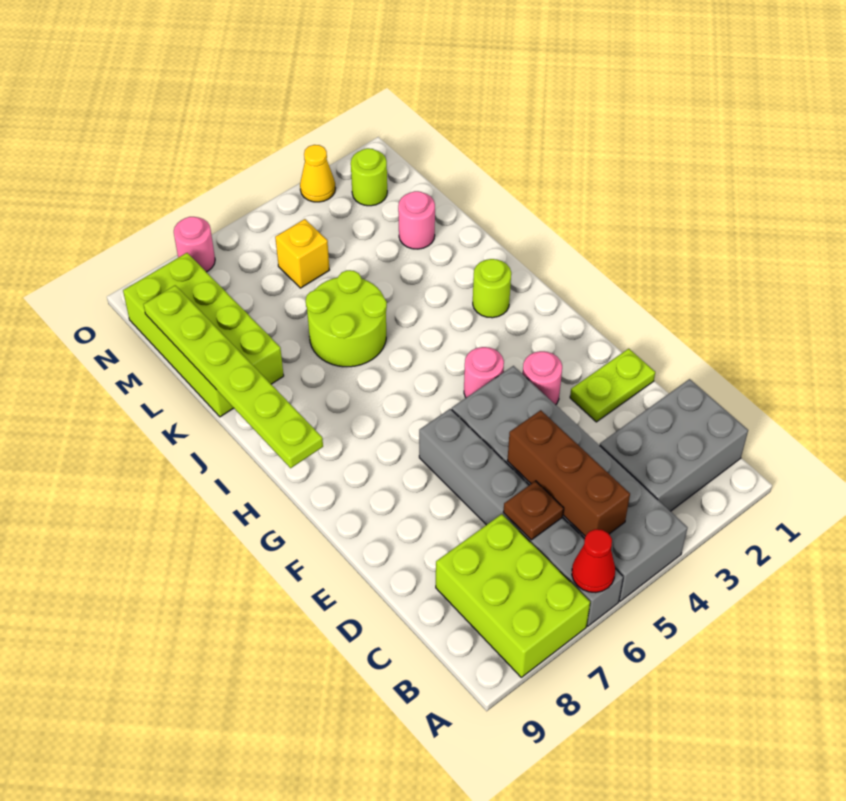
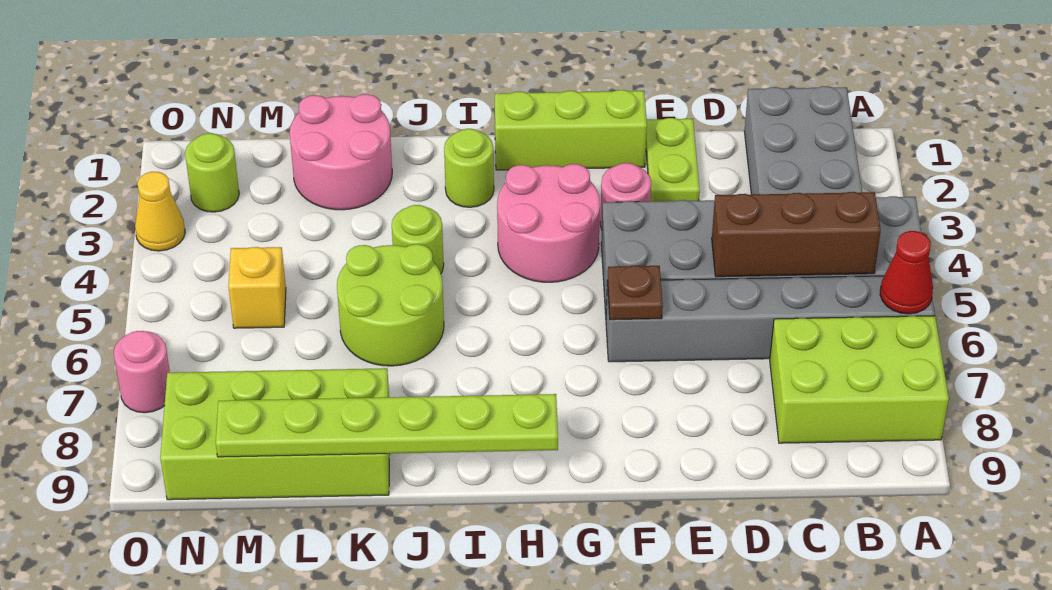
brown plate C6 level 2 -> brown plate F6 level 2
none -> lime brick F1:H1 level 1
pink round brick G4 level 1 -> pink round brick G3:H4 level 1
none -> lime round brick J4 level 1
pink round brick L2 level 1 -> pink round brick K1:L2 level 1

